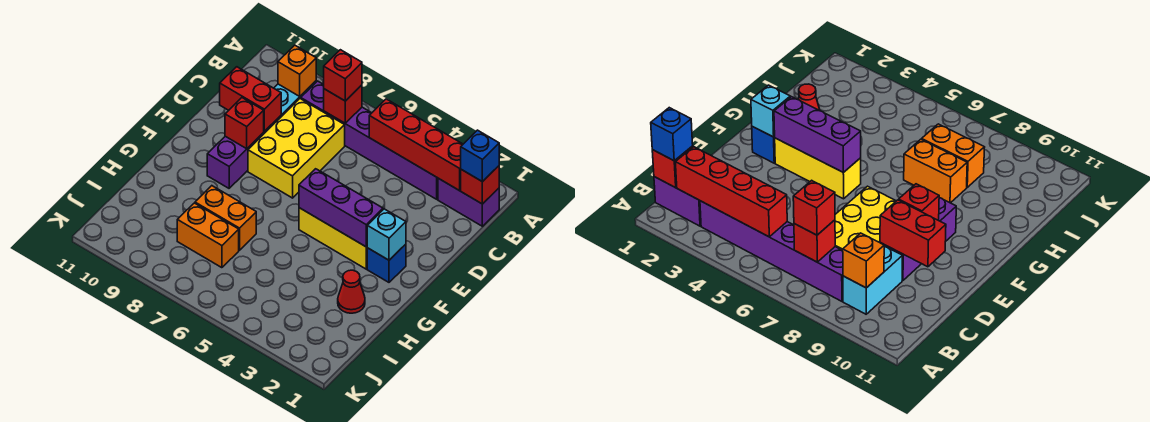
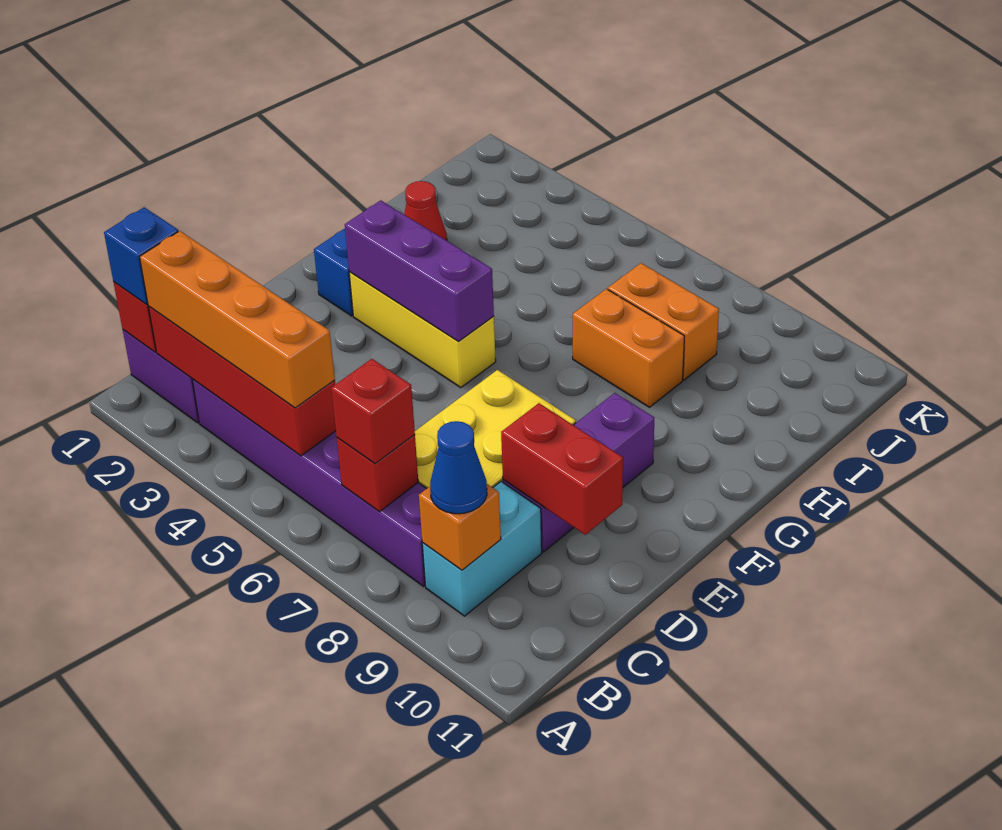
none -> orange brick B2:B5 level 3
none -> blue cone B9 level 3
red brick E9 level 2 -> none
cyan brick F2 level 2 -> none

